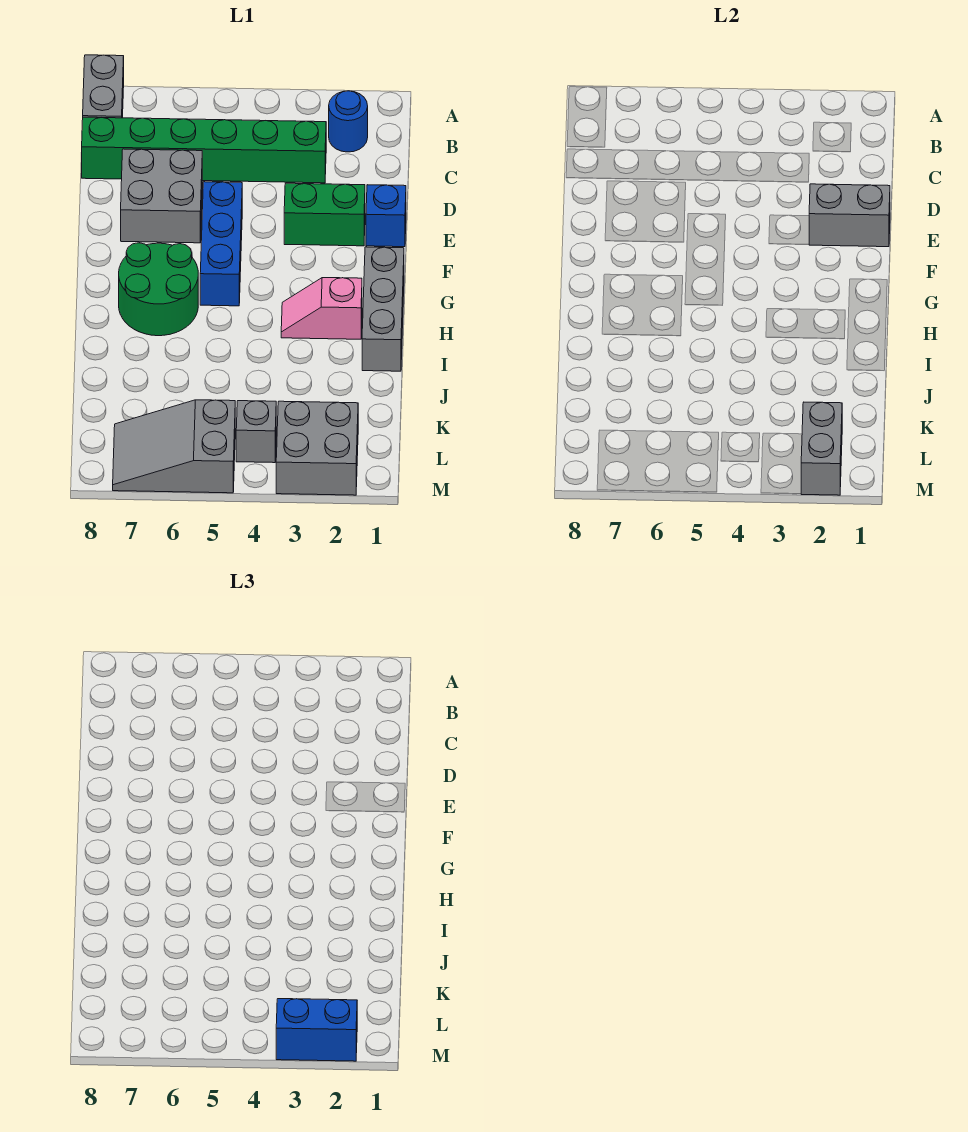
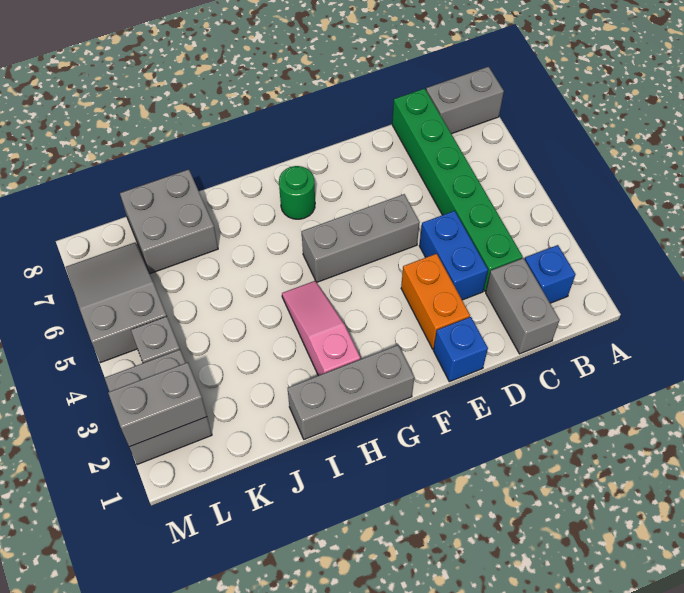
blue round brick B2 level 1 -> blue brick B2 level 1
grey brick D6:E7 level 1 -> grey brick J7:K8 level 1
grey brick E1:E2 level 2 -> grey brick C1:C2 level 1
green brick E2:E3 level 1 -> orange brick E2:E3 level 1
blue brick E5:G5 level 1 -> grey brick E5:G5 level 1
green round brick G6:H7 level 1 -> green round brick G7 level 1
pink slope H2:H3 level 1 top 2 -> pink slope H2:H4 level 1 top 2
blue brick M2:M3 level 3 -> blue brick D3:D4 level 1

